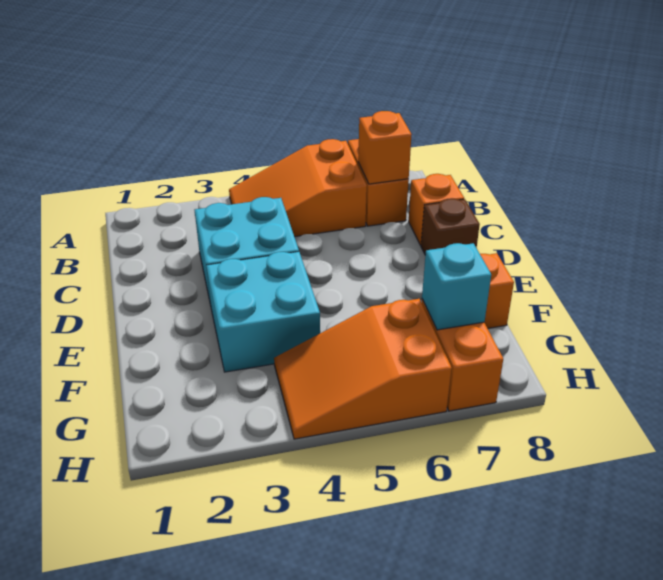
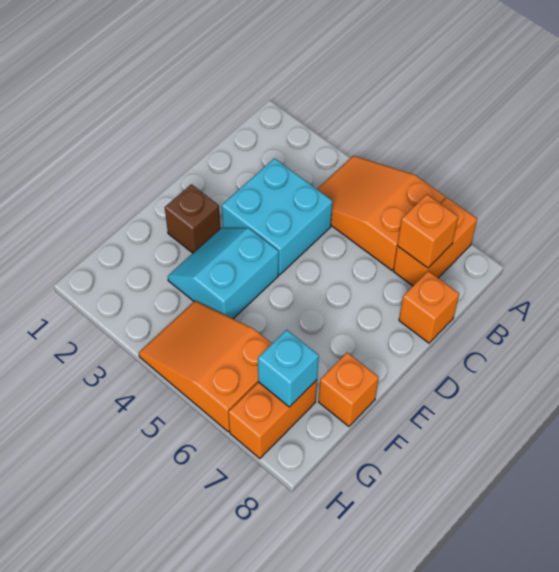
brown brick D8 level 1 -> brown brick E2 level 1
cyan brick E3:F4 level 1 -> cyan slope E3:F4 level 1 top 4

